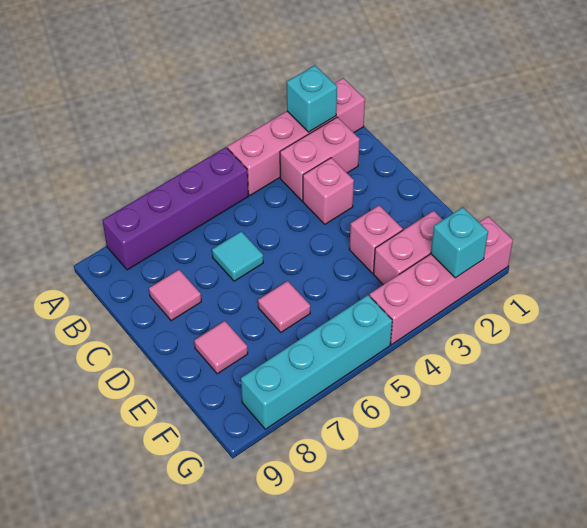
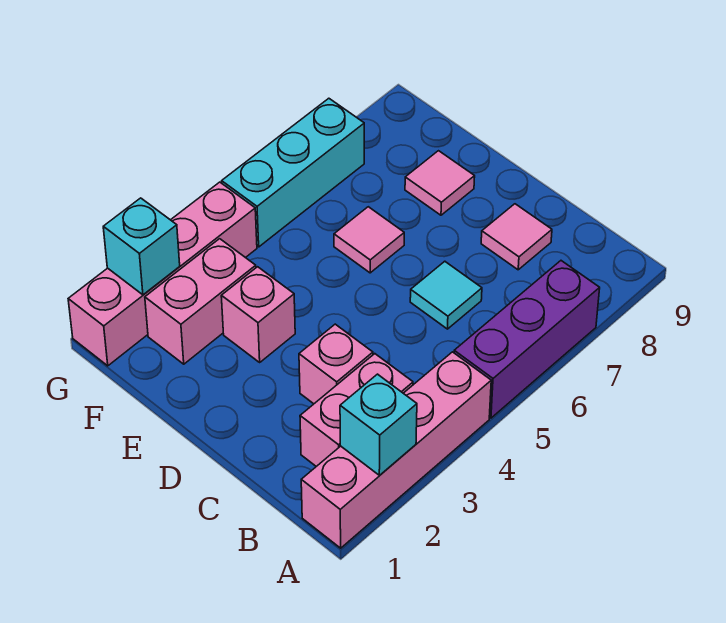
purple brick A5:A8 level 1 -> purple brick A5:A7 level 1
cyan brick G5:G8 level 1 -> cyan brick G5:G7 level 1

